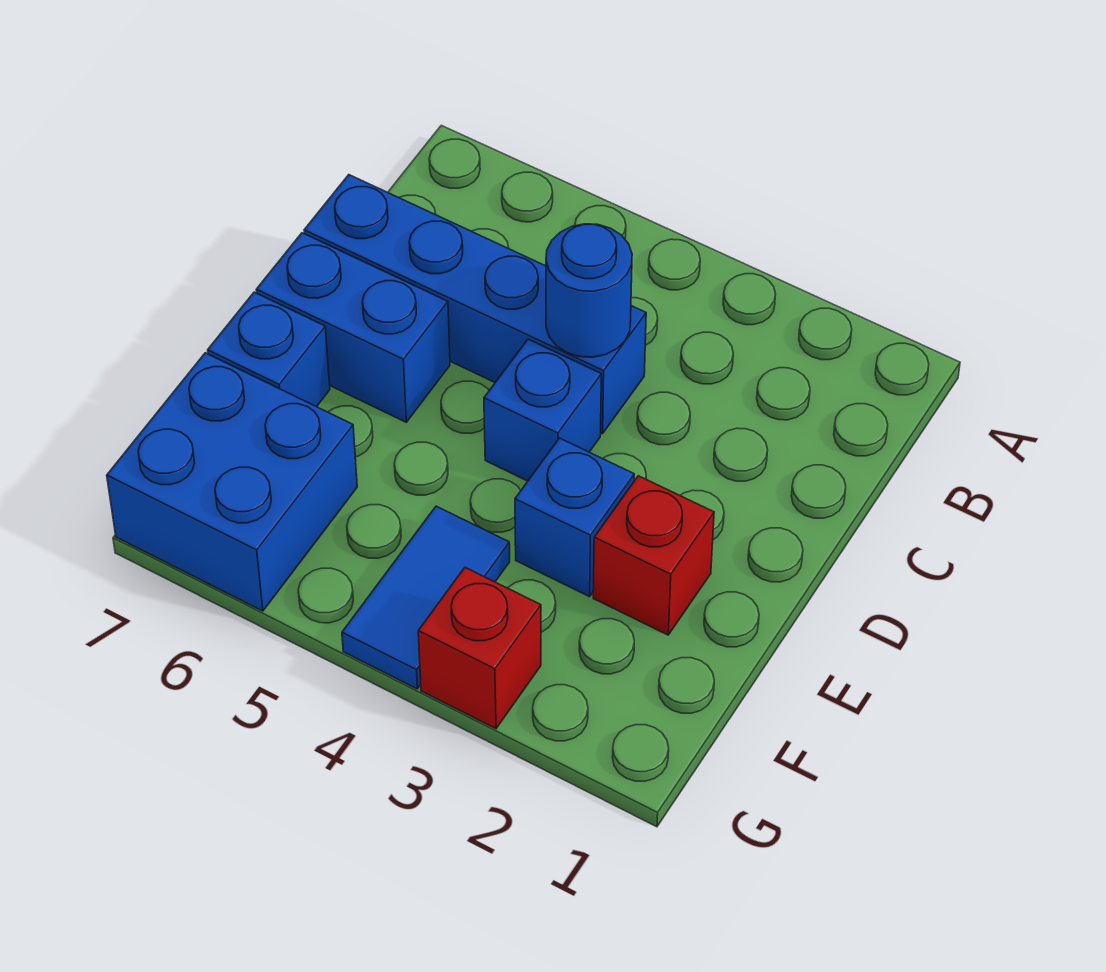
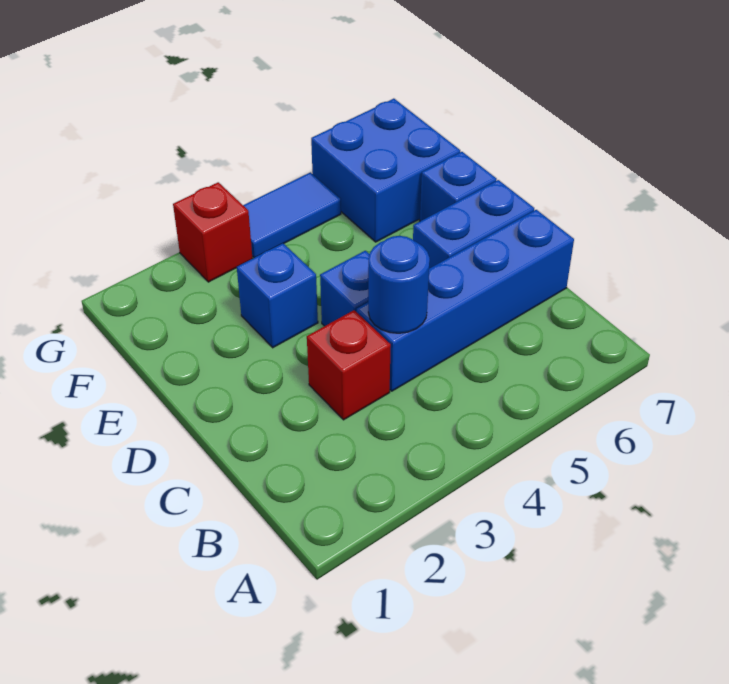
red brick E2 level 1 -> red brick C3 level 1
blue tile F4:G4 level 1 -> blue tile G4:G5 level 1

